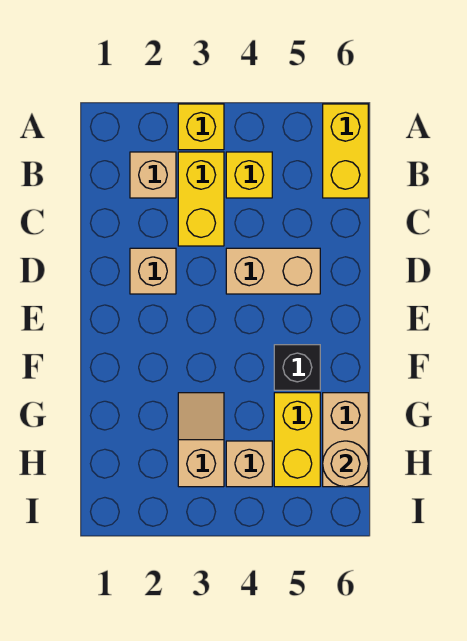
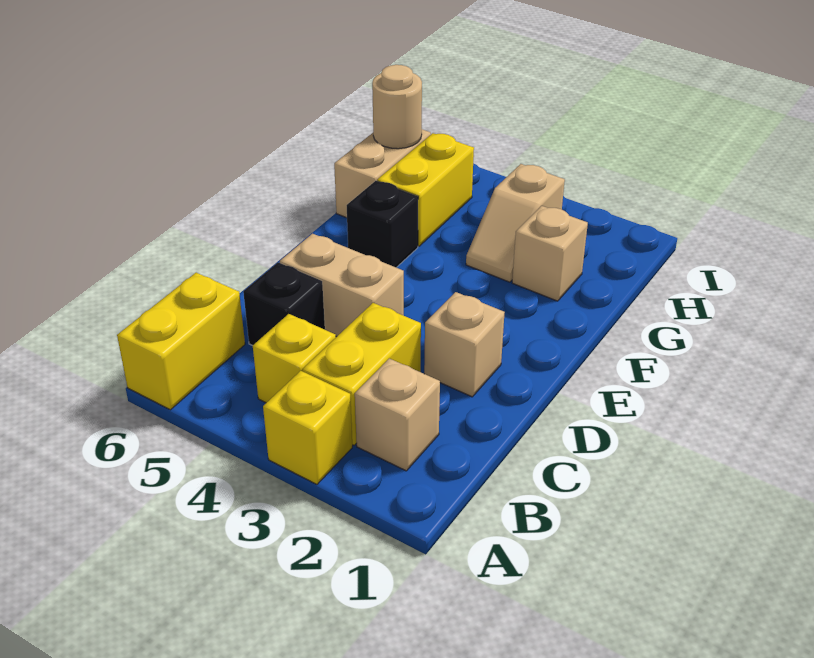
none -> black brick C5 level 1
tan brick H4 level 1 -> tan brick G2 level 1

